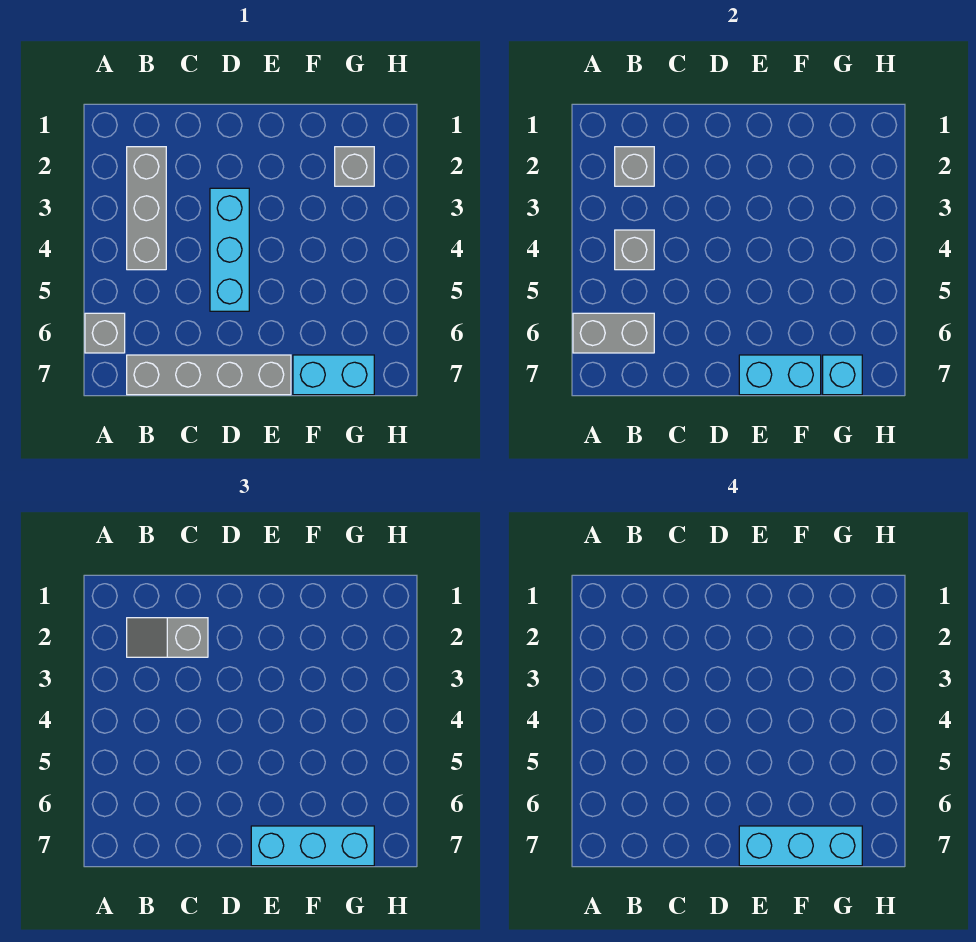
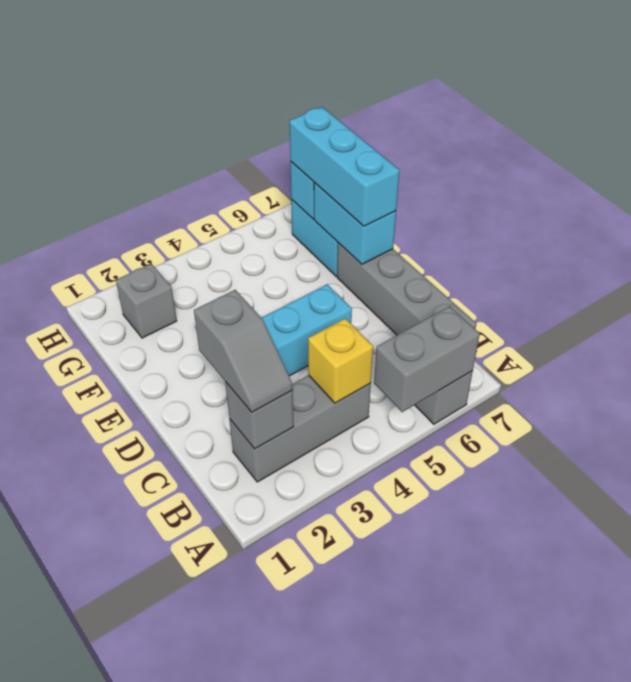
grey brick A6:B6 level 2 -> grey brick A5:A6 level 2
grey brick B4 level 2 -> yellow brick B4 level 2
cyan brick E7:G7 level 4 -> none

